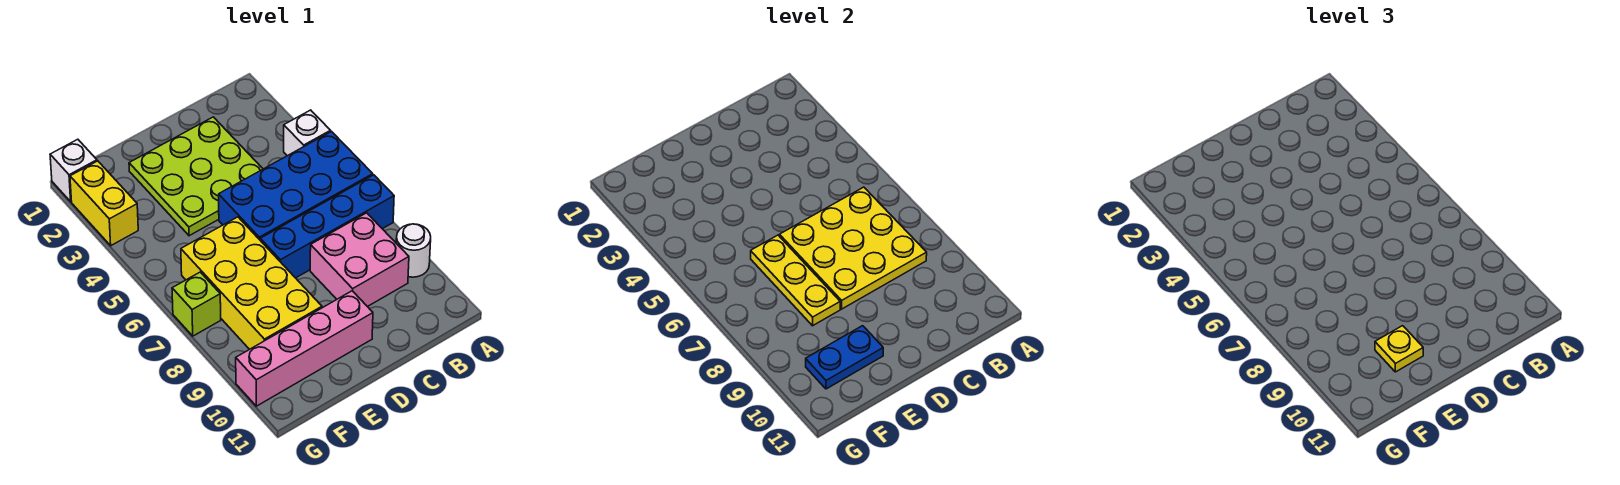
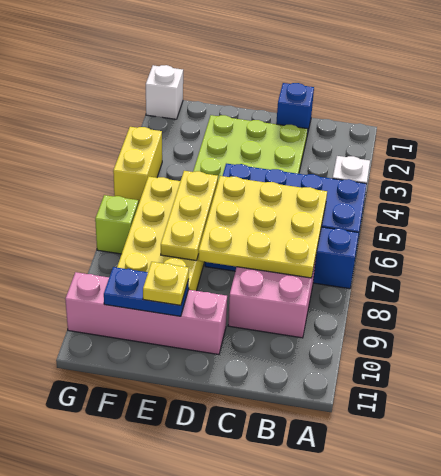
white round brick A9 level 1 -> none
none -> blue brick C1 level 1
yellow brick G2:G3 level 1 -> yellow brick G4:G5 level 1

